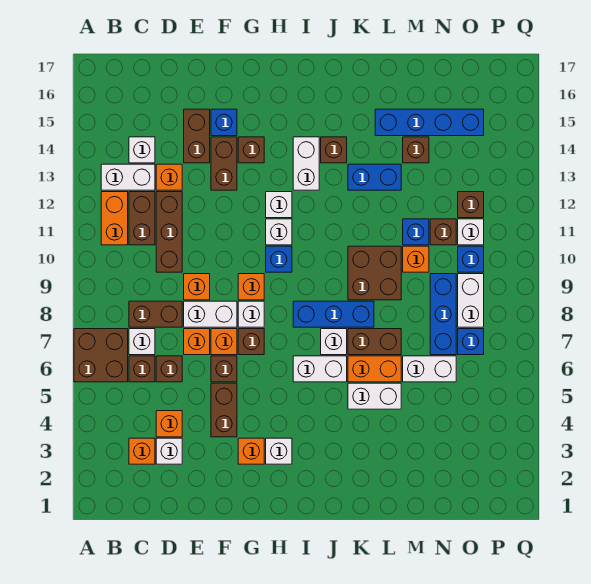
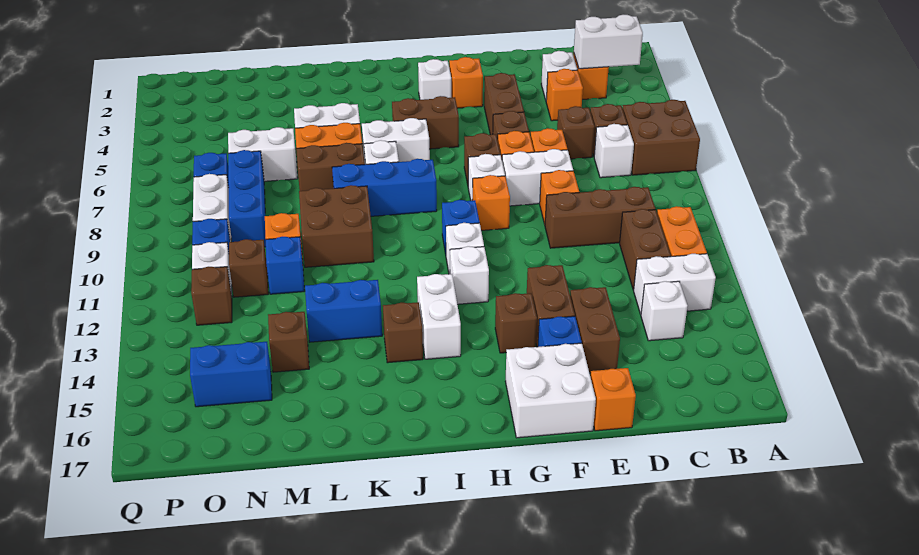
none -> white brick B3:C3 level 2
brown brick C8:D8 level 1 -> brown brick H5:I5 level 1
brown brick D10:D12 level 1 -> brown brick C10:E10 level 1
orange brick D13 level 1 -> orange brick E17 level 1
none -> white brick F16:G17 level 1
blue brick L15:O15 level 1 -> blue brick N15:O15 level 1

